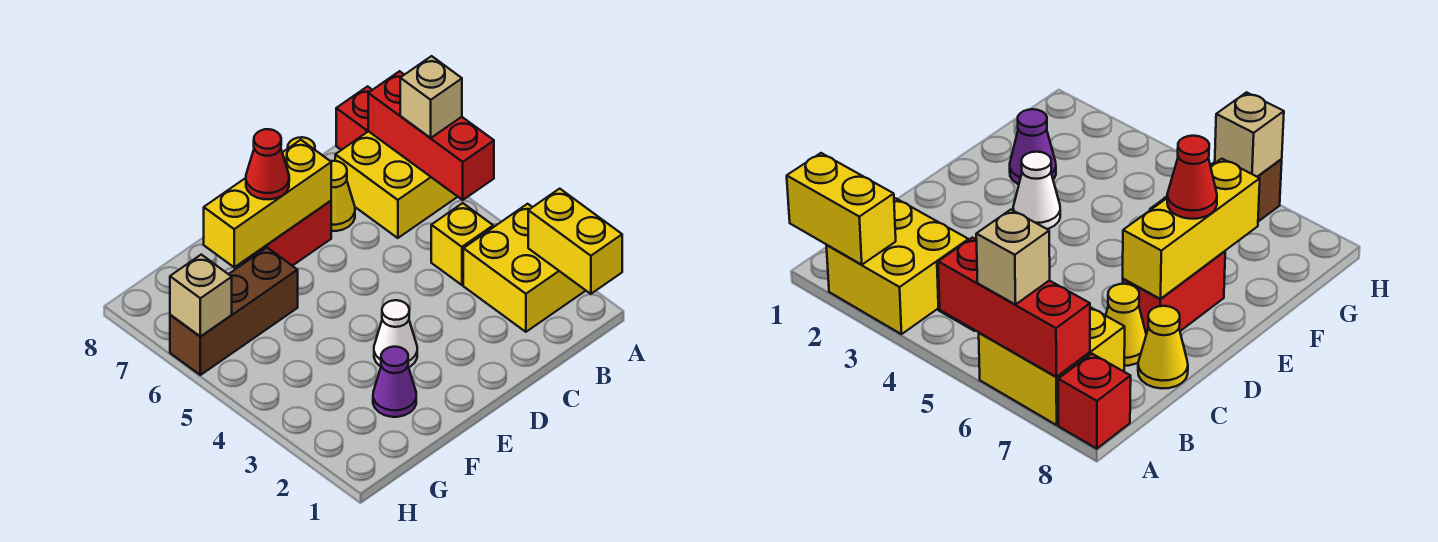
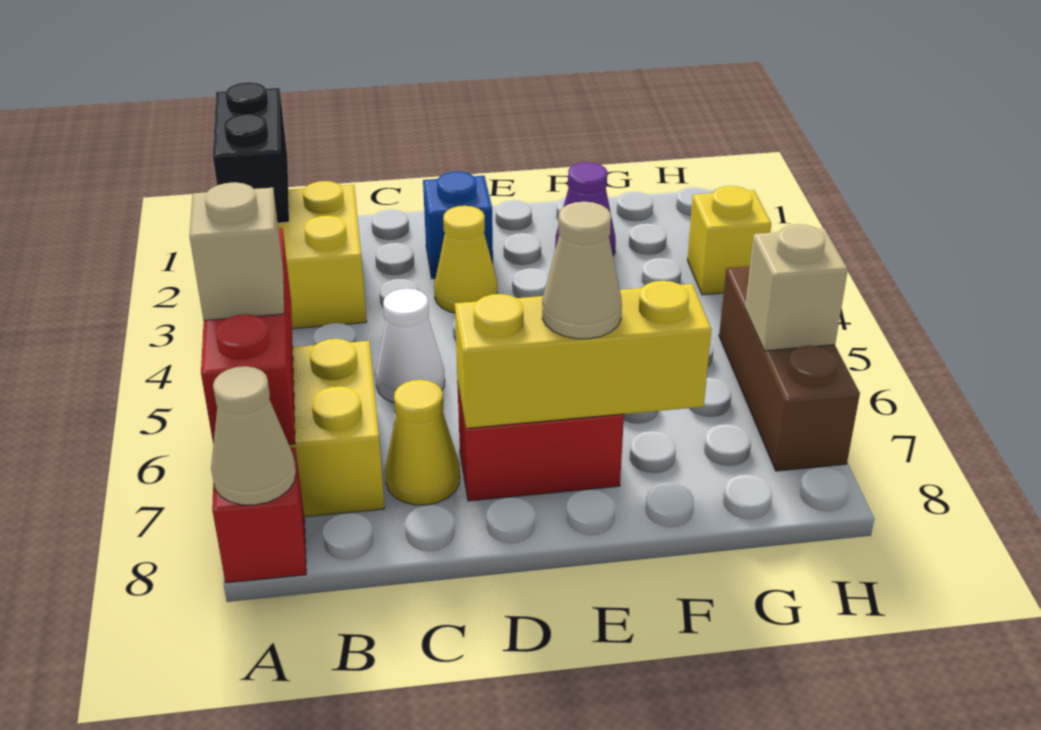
yellow brick A1:A2 level 2 -> black brick A1:A2 level 2
none -> tan cone A8 level 2
yellow brick B4 level 1 -> yellow brick H3 level 1
yellow cone C8 level 1 -> yellow cone D3 level 1
none -> blue brick D2 level 1
white cone E3 level 1 -> white cone C5 level 1
red cone E7 level 3 -> tan cone E7 level 3
brown brick F6:H6 level 1 -> brown brick H5:H7 level 1

